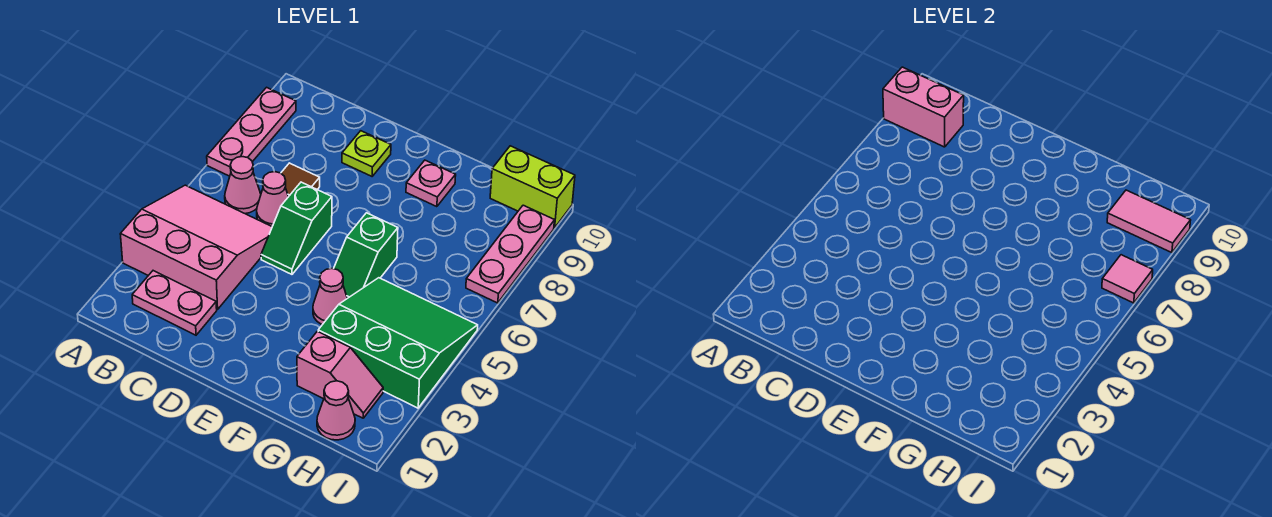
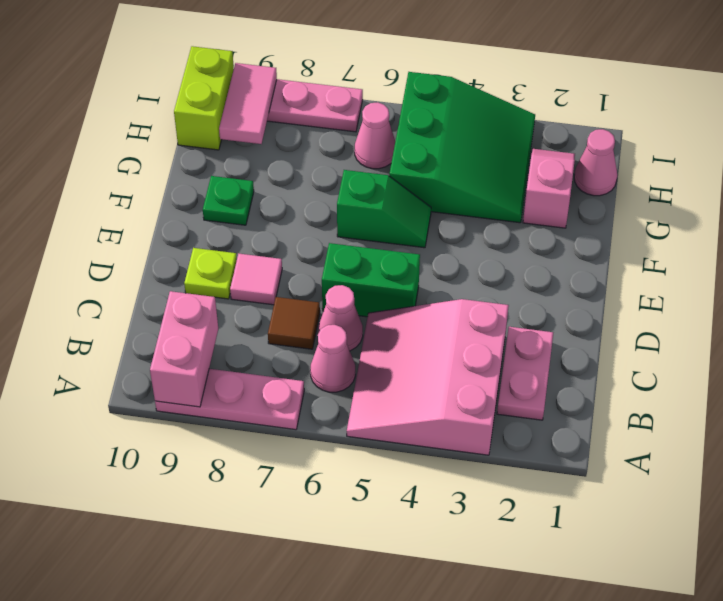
green slope D5:D6 level 1 top 6 -> green brick D5:D6 level 1
pink cone F4 level 1 -> pink cone H6 level 1
pink plate F9 level 1 -> green plate F9 level 1
green slope G3:I5 level 1 top 3 -> green slope G3:I5 level 1 top 5
pink tile I7 level 2 -> pink tile D8 level 1

